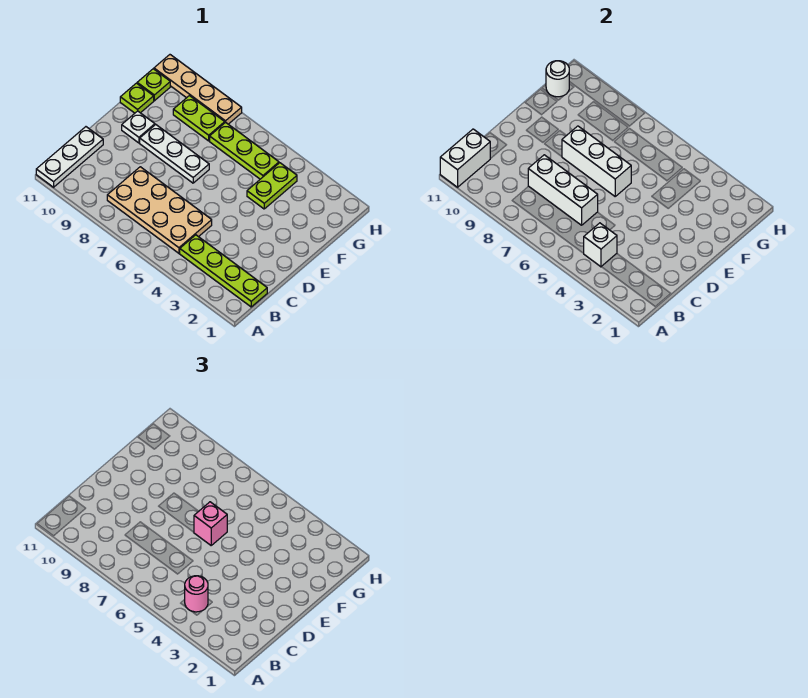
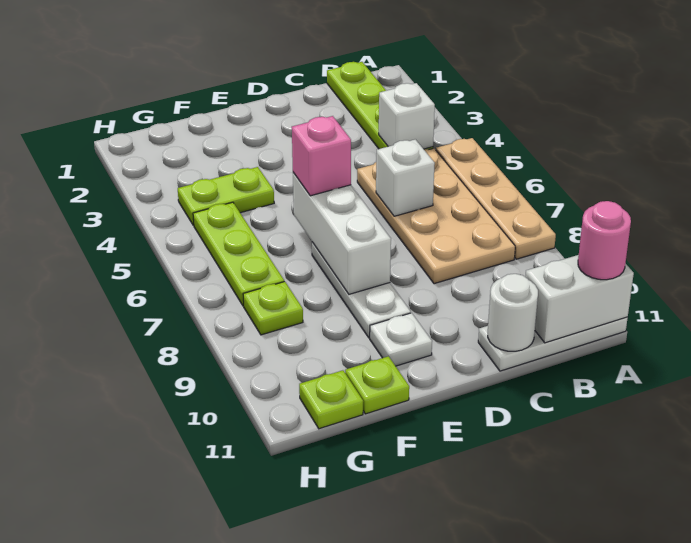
pink round brick B4 level 3 -> pink round brick A11 level 3
white brick C6:C8 level 2 -> white brick C6 level 2
lime plate G8:G9 level 1 -> lime plate G8 level 1
white round brick G11 level 2 -> white round brick C11 level 2
tan plate H8:H11 level 1 -> tan plate A5:A8 level 1

